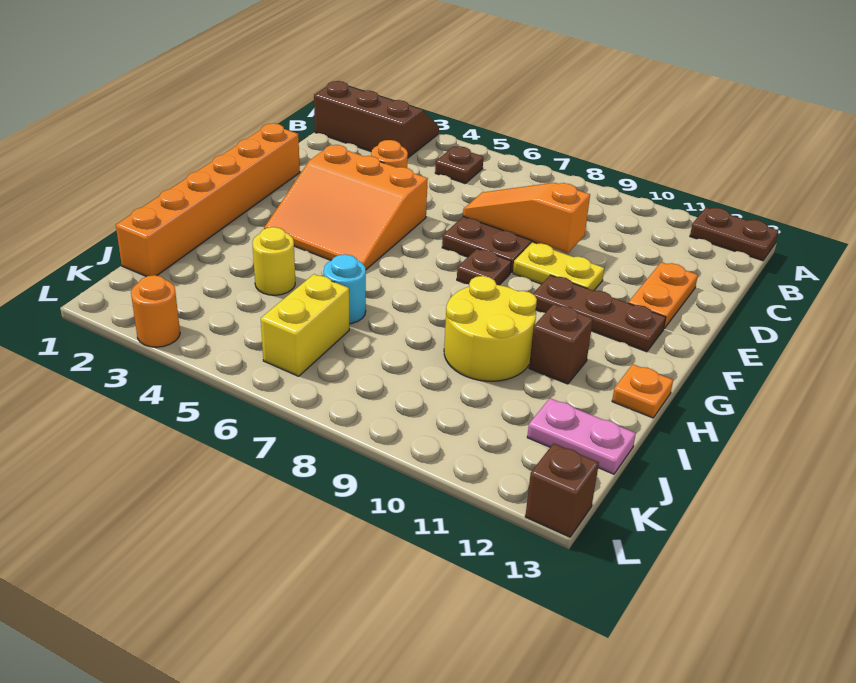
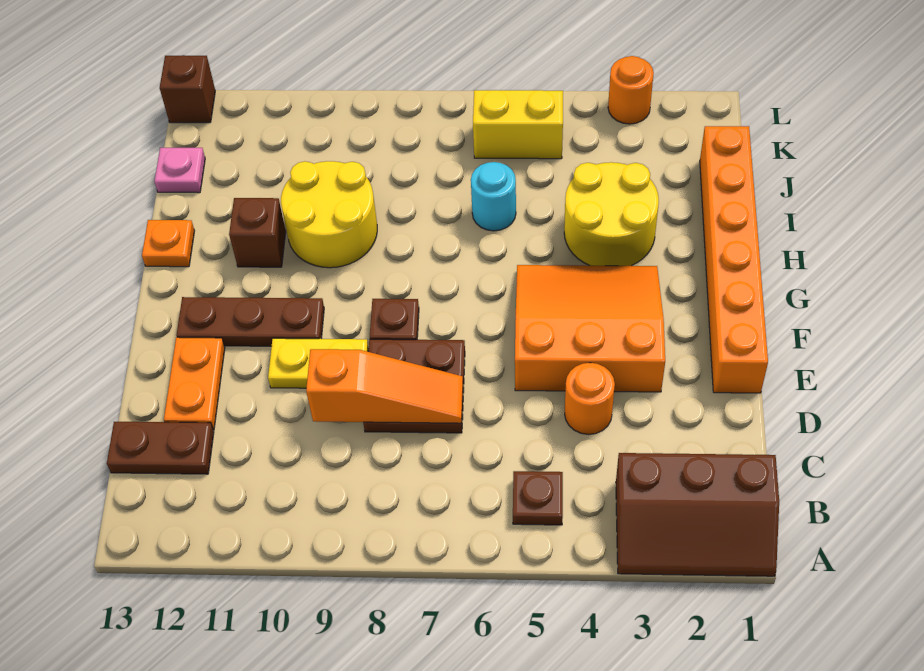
brown plate A12:A13 level 1 -> brown plate C12:C13 level 1
yellow round brick I4 level 1 -> yellow round brick H3:I4 level 1
yellow brick J6:K6 level 1 -> yellow brick K5:K6 level 1
pink plate J12:J13 level 1 -> pink plate J13 level 1

